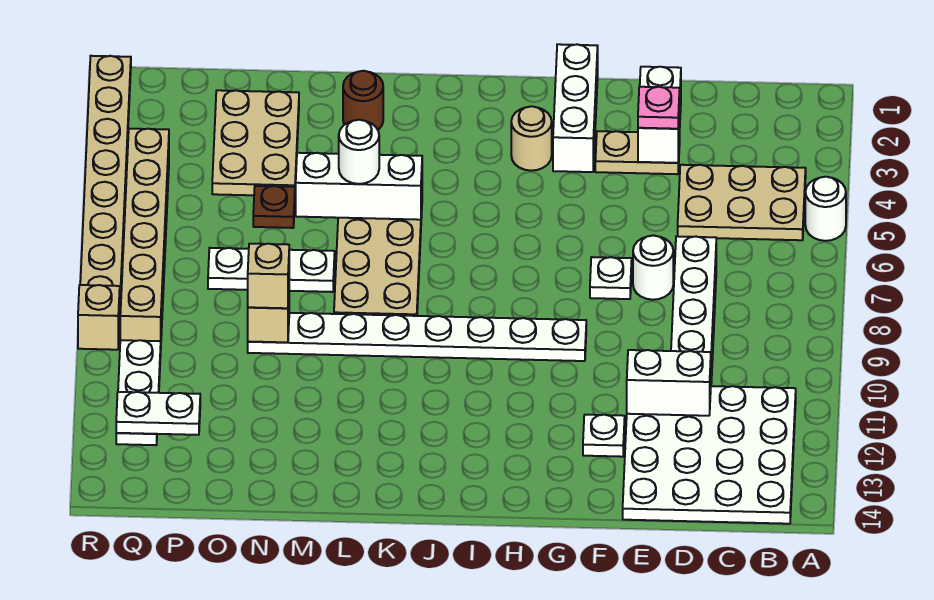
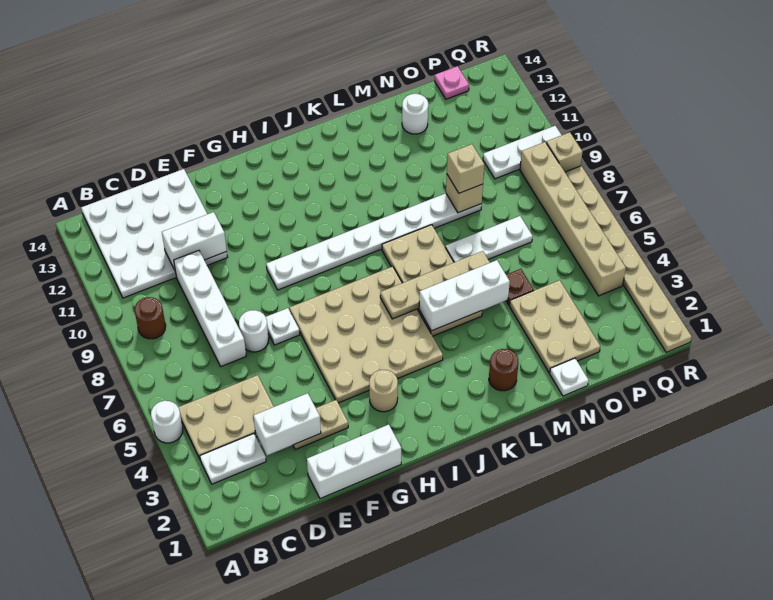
none -> brown round brick B9 level 1
white brick E2:E3 level 2 -> white brick D3:E3 level 2
pink plate E3 level 3 -> pink plate P14 level 1
white plate F12 level 1 -> white plate N1 level 1
white brick G1:G3 level 1 -> white brick E1:G1 level 1
none -> tan plate G4:J7 level 1
none -> tan plate J6:M6 level 2
white round brick L5 level 3 -> white round brick N13 level 1
white plate P12:Q12 level 2 -> white plate B3:C3 level 1
white plate Q10:Q12 level 1 -> white plate P10:R10 level 1

